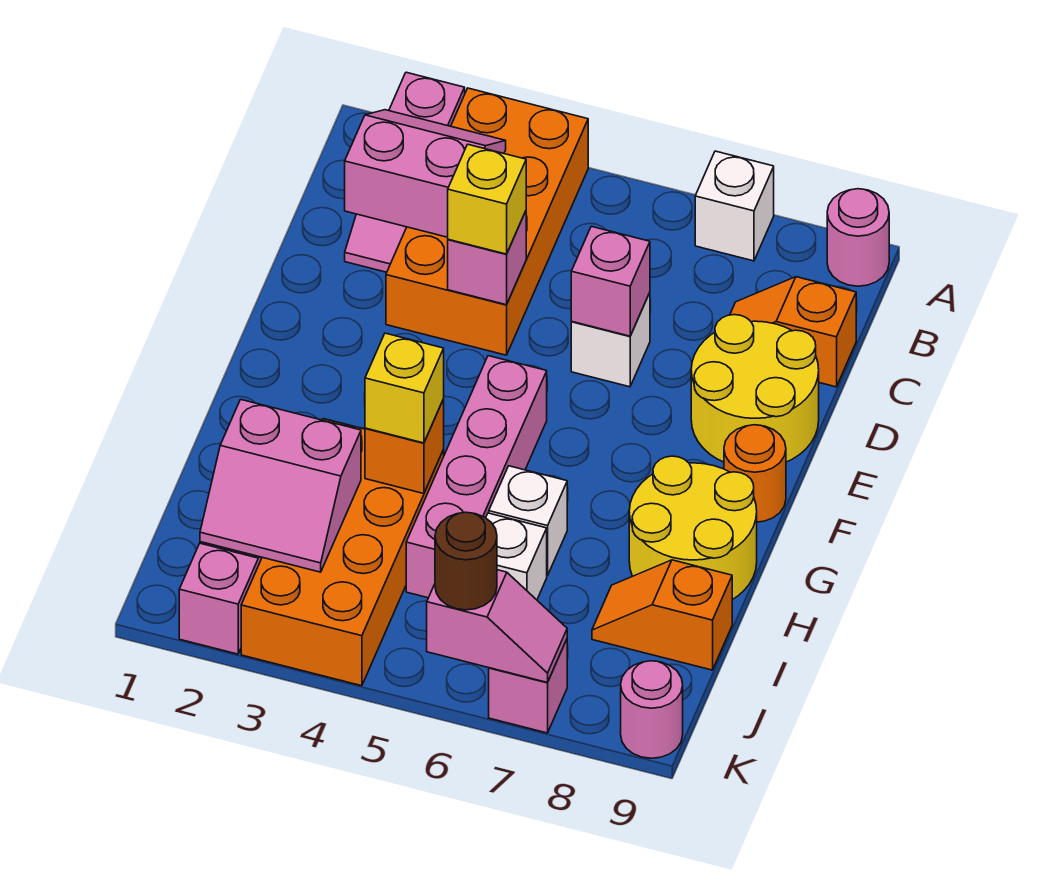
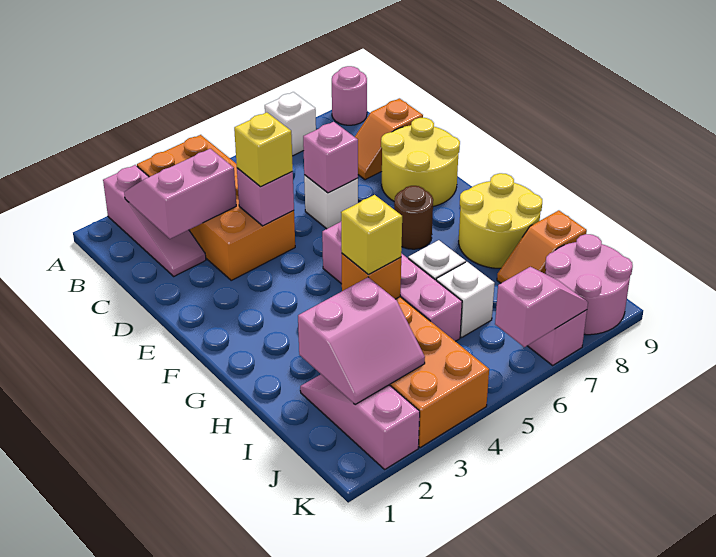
orange round brick F9 level 1 -> none
brown round brick K6 level 3 -> brown round brick F7 level 1
pink round brick K9 level 1 -> pink round brick J8:K9 level 1

